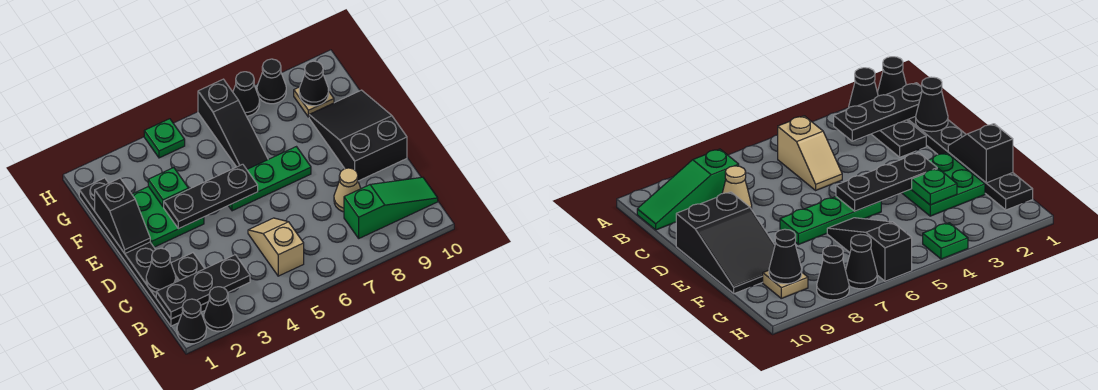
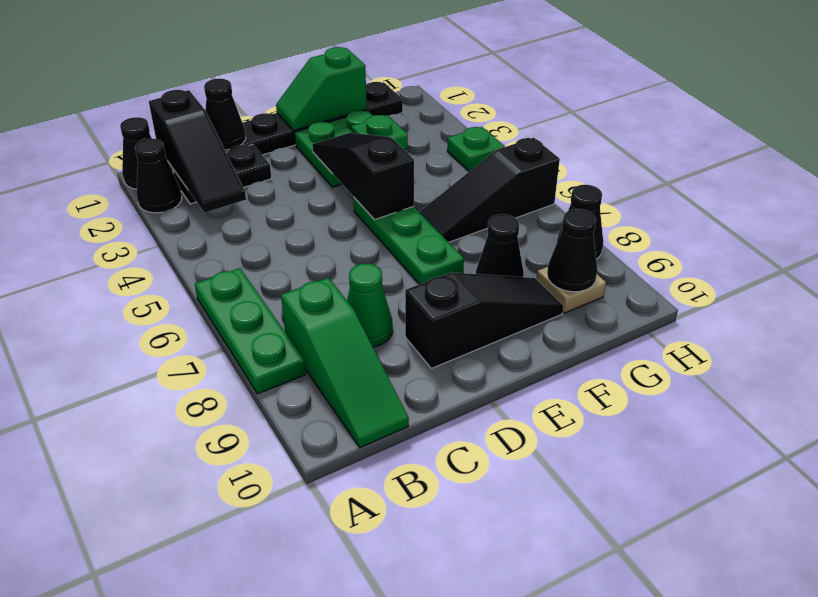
none -> green plate A6:A8 level 1
black plate B1:B3 level 2 -> black slope B1:B3 level 2 top 1
tan slope B5:C5 level 1 top B -> none
tan cone C8 level 1 -> green cone C8 level 1
black slope D9:F10 level 1 top D -> black slope D9:F9 level 1 top D
black slope E1:F1 level 2 top F -> green slope E1:F1 level 2 top F
black plate E3:E5 level 2 -> black slope E3:E5 level 2 top 5
black cone H7 level 1 -> black cone F8 level 1

